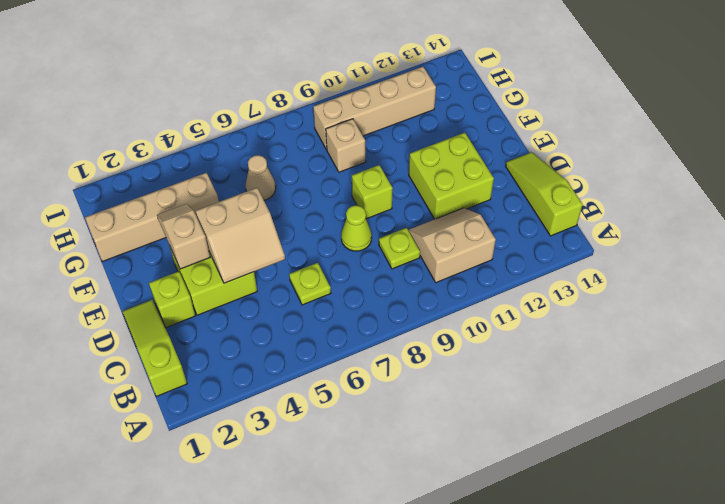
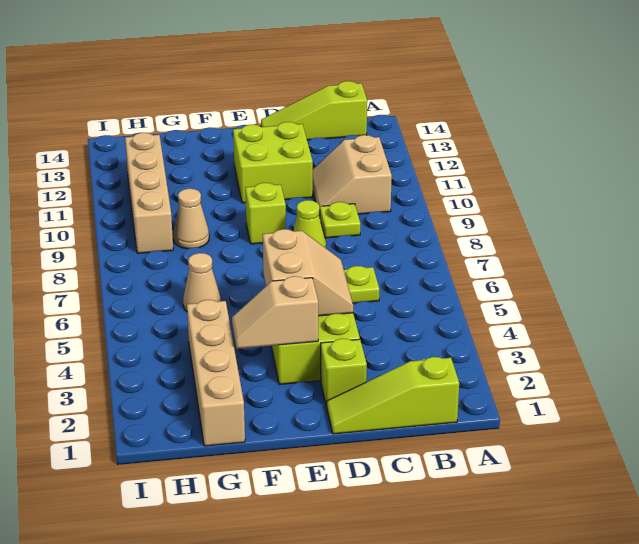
tan brick G9 level 1 -> tan cone G9 level 1

